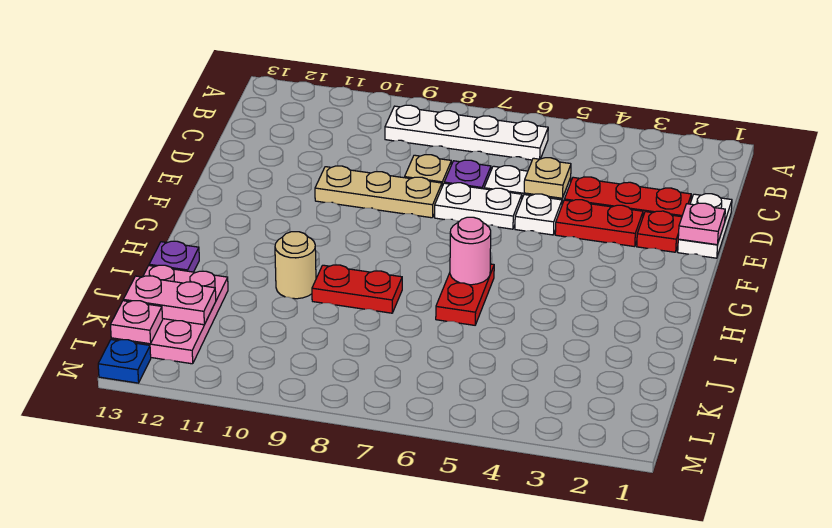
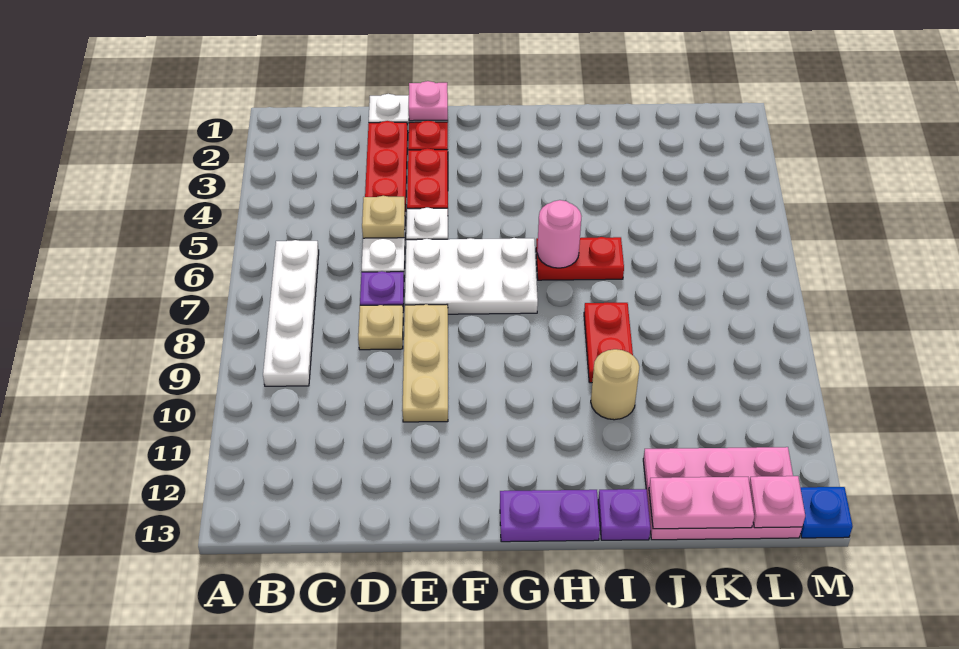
white plate E6:E7 level 1 -> white plate E6:G7 level 1
none -> purple plate G13:H13 level 1
pink plate K12:K13 level 2 -> pink plate J13:K13 level 2

